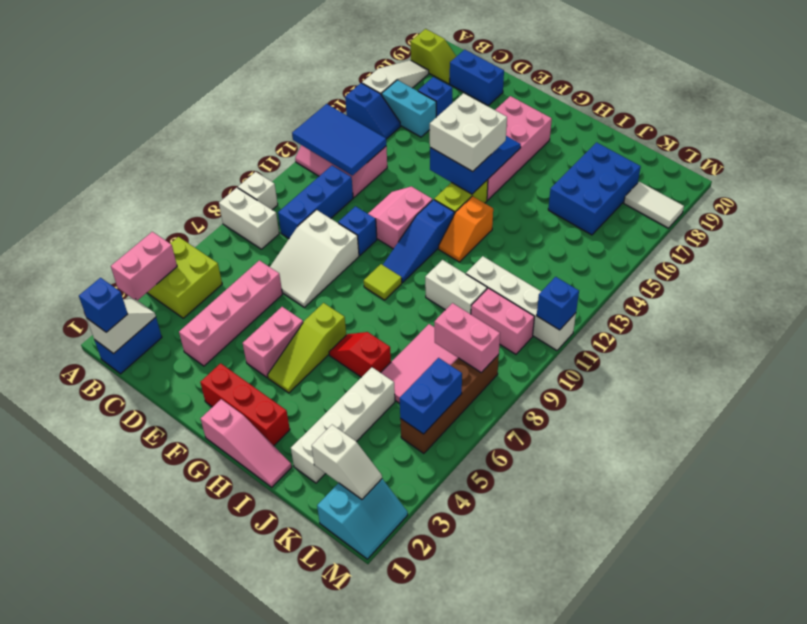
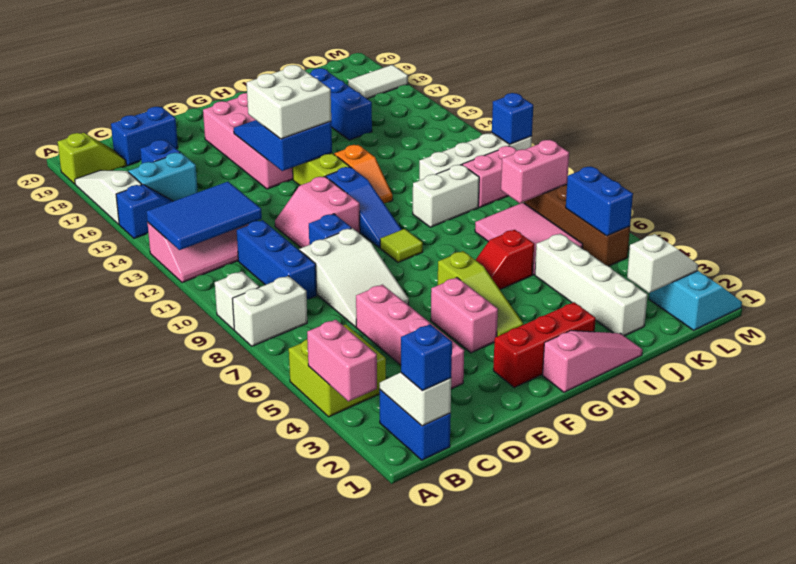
blue brick J16:K18 level 1 -> blue brick J16:J18 level 1

